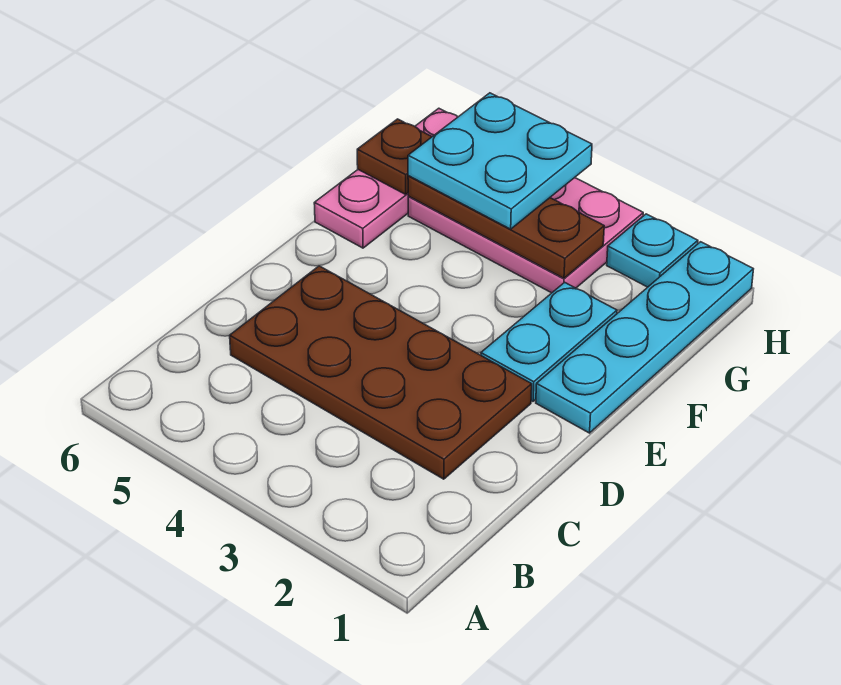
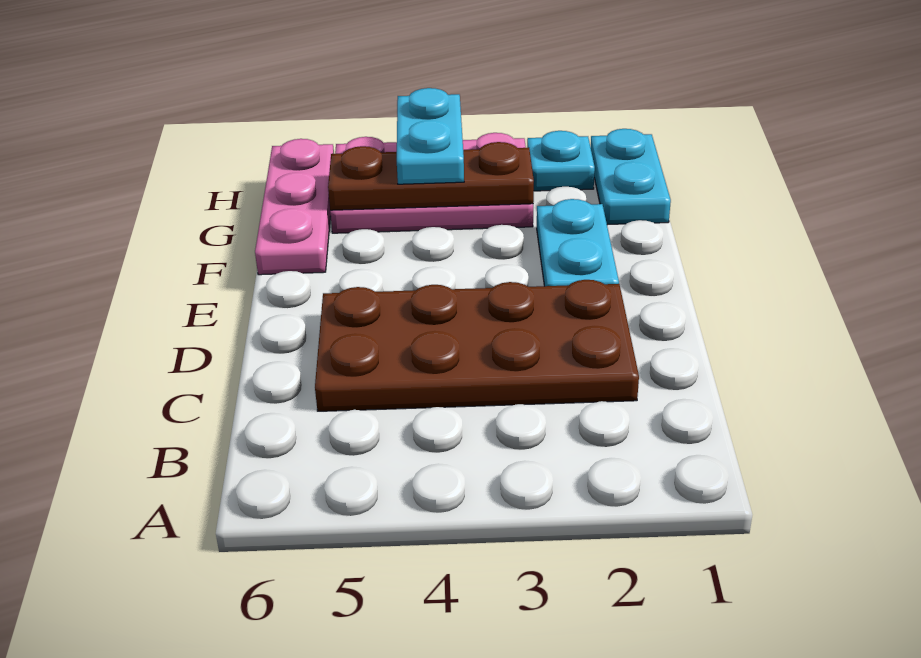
cyan plate E1:H1 level 1 -> cyan plate G1:H1 level 1
cyan plate G4:H5 level 3 -> cyan plate G4:H4 level 3
brown plate G6 level 2 -> none

